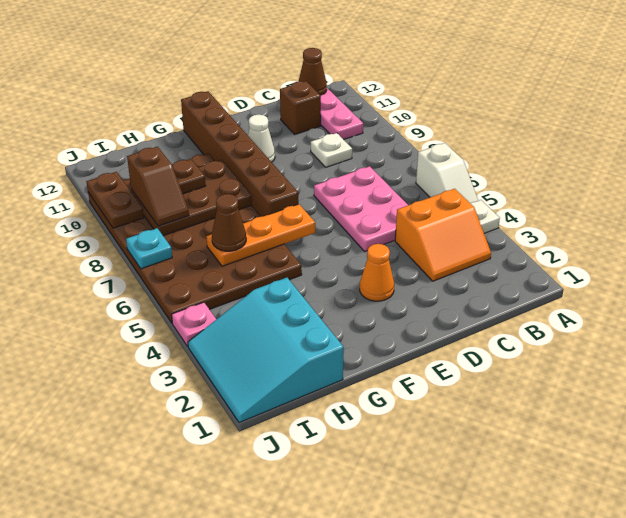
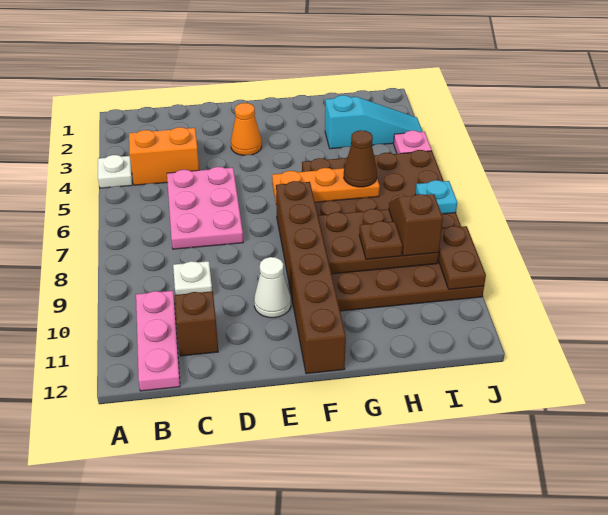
white slope A5:A6 level 1 top 6 -> none
brown cone B12 level 2 -> none
cyan slope H1:J3 level 1 top H -> cyan slope H3:J3 level 1 top H

